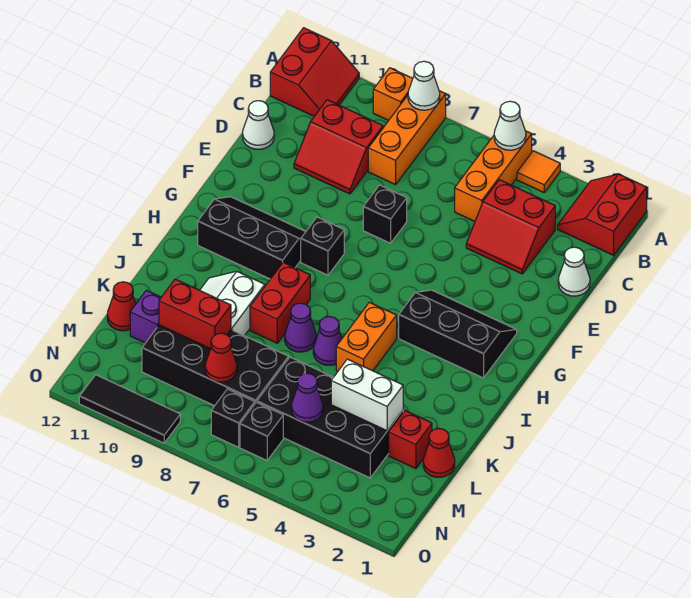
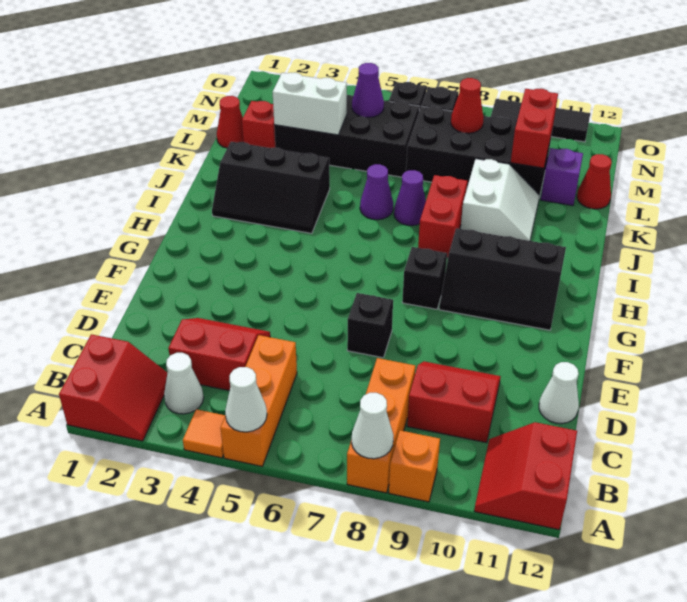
white cone D1 level 1 -> white cone B3 level 1
black slope G2:H4 level 1 top H -> black slope I2:J4 level 1 top J
orange brick I5:J5 level 1 -> none
red brick L9:L10 level 2 -> red brick L10:M10 level 2

